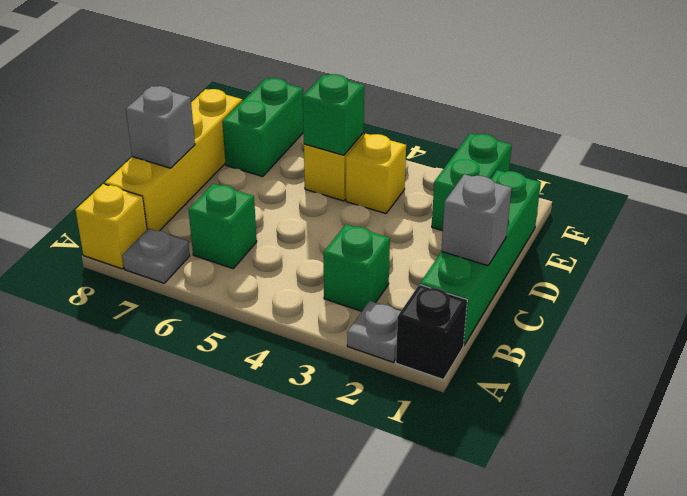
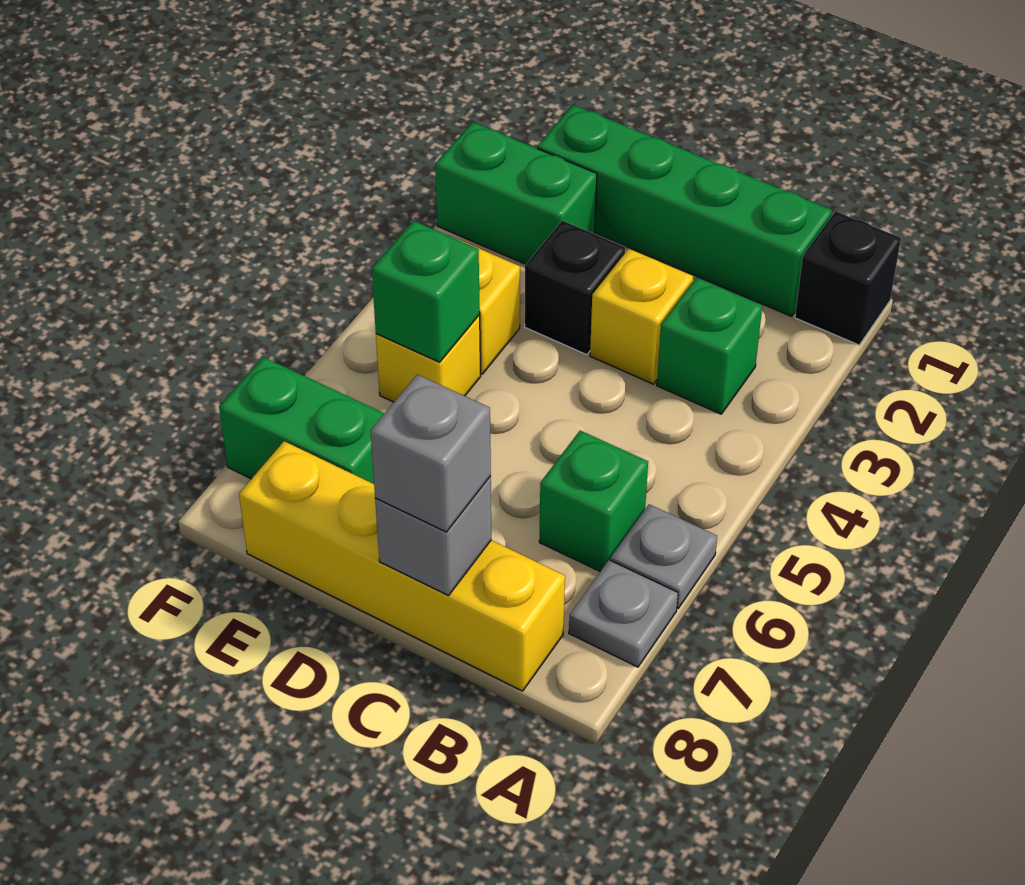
grey plate A2 level 1 -> grey plate A6 level 1
yellow brick A8 level 1 -> yellow brick C3 level 1
grey brick C1 level 2 -> grey brick C8 level 3
none -> black brick D3 level 1

